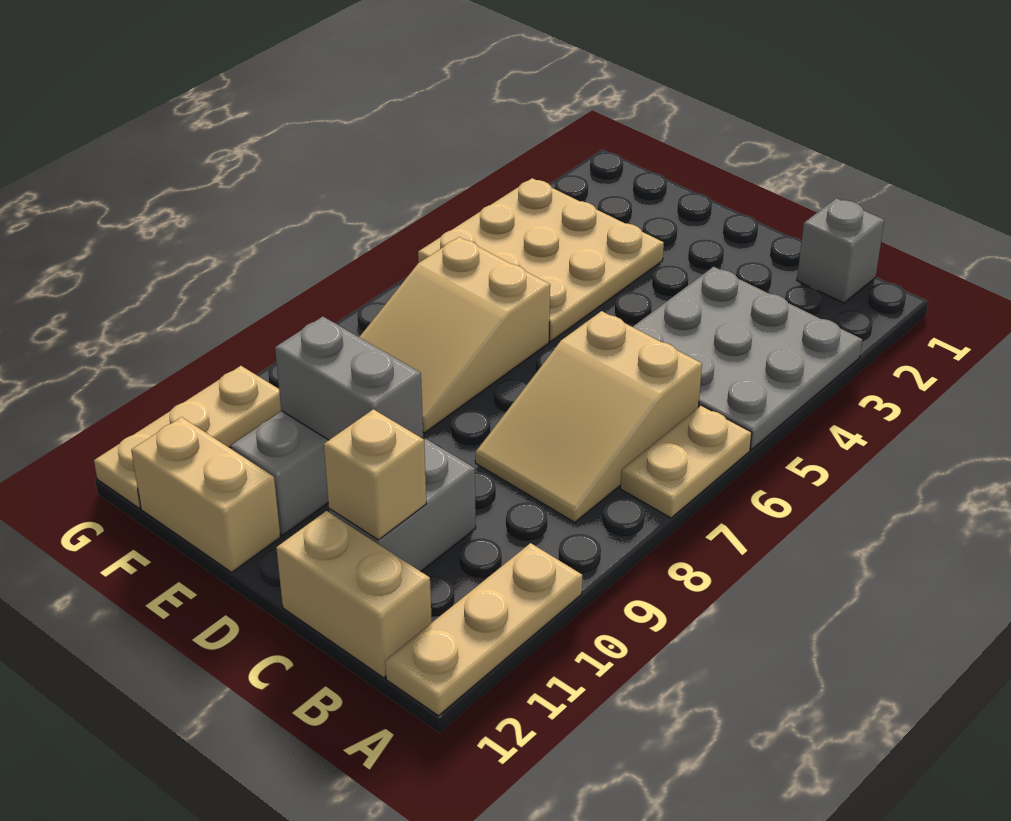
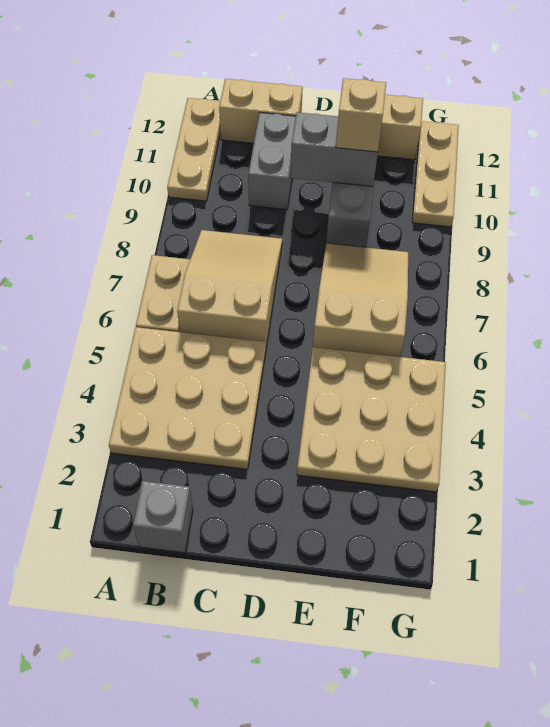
grey plate A3:C5 level 1 -> tan plate A3:C5 level 1
tan brick C11 level 2 -> tan brick E10 level 3

